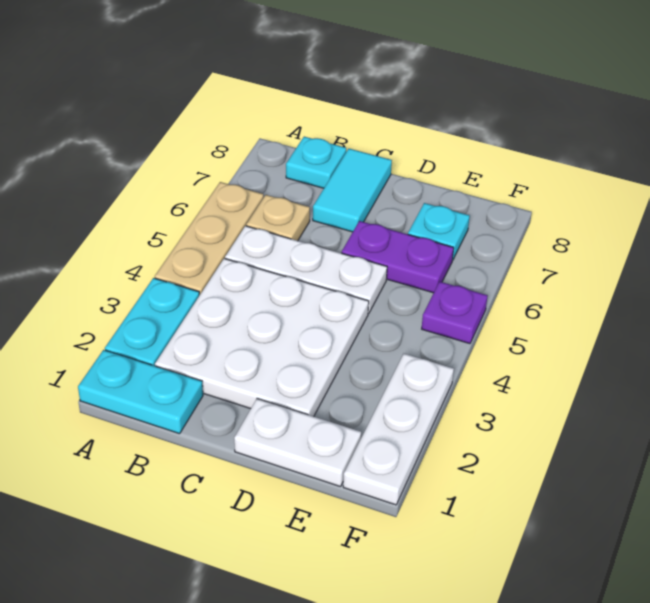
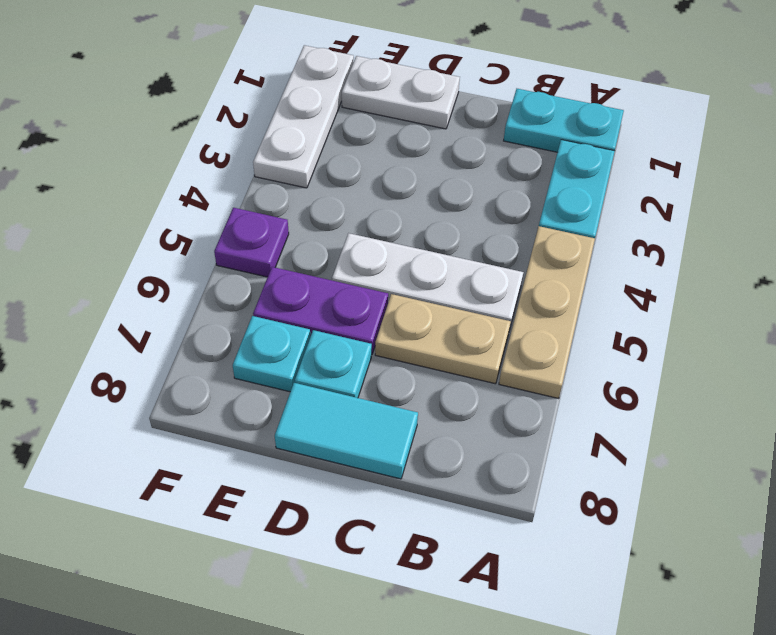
white plate B2:D4 level 1 -> none
tan plate B6 level 1 -> tan plate B6:C6 level 1
cyan plate B8 level 1 -> cyan plate D7 level 1
cyan tile C7:C8 level 1 -> cyan tile C8:D8 level 1

